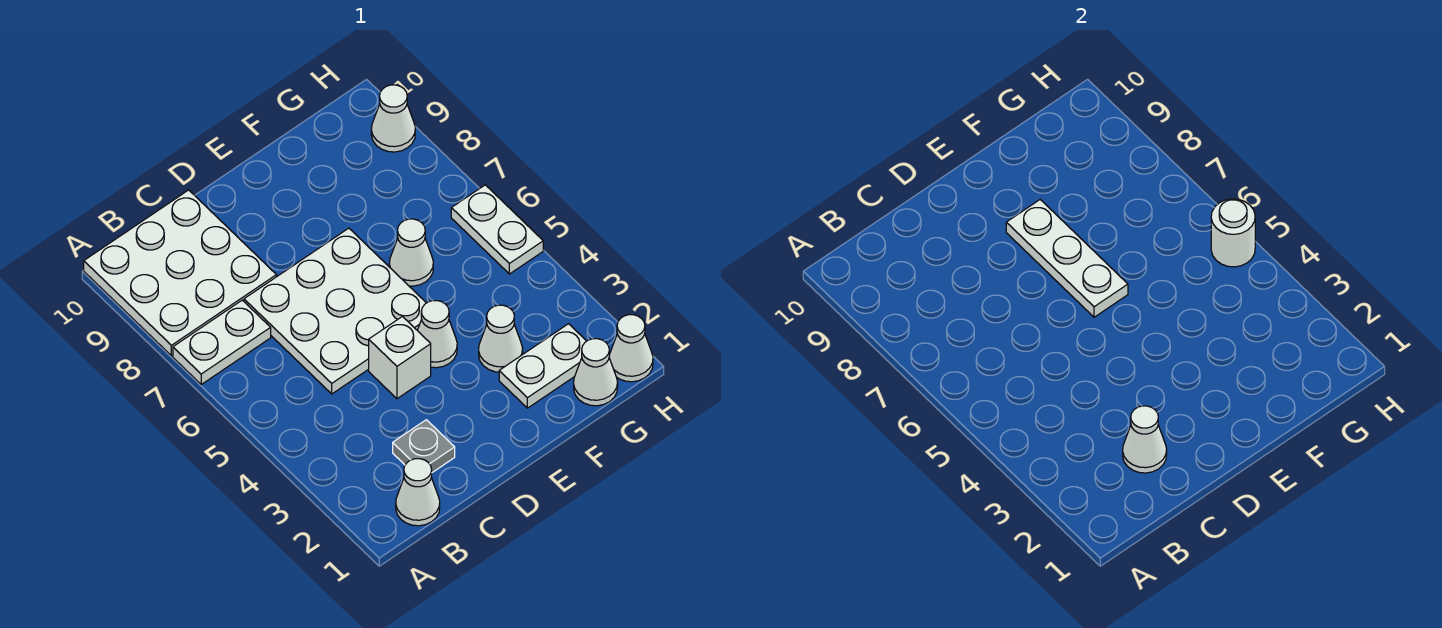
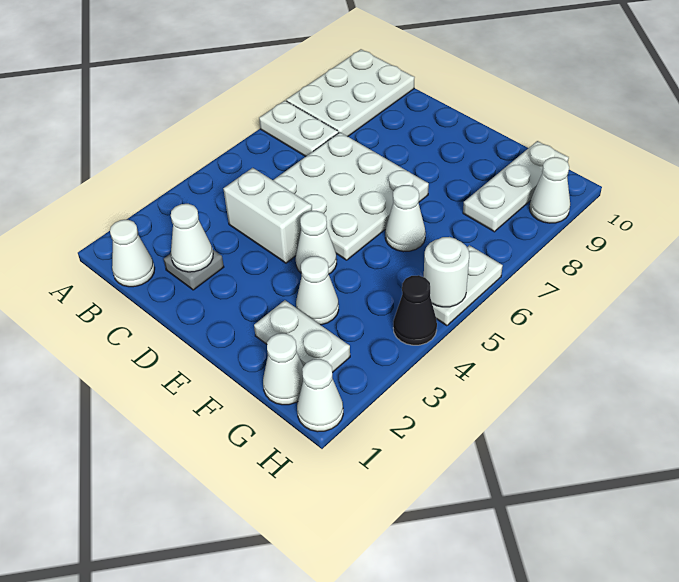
white plate A8:C10 level 1 -> white plate A8:B10 level 1
white brick D4 level 1 -> white brick C4:D4 level 1
white plate E6:E8 level 2 -> white plate G8:G10 level 1
none -> black cone H4 level 1

